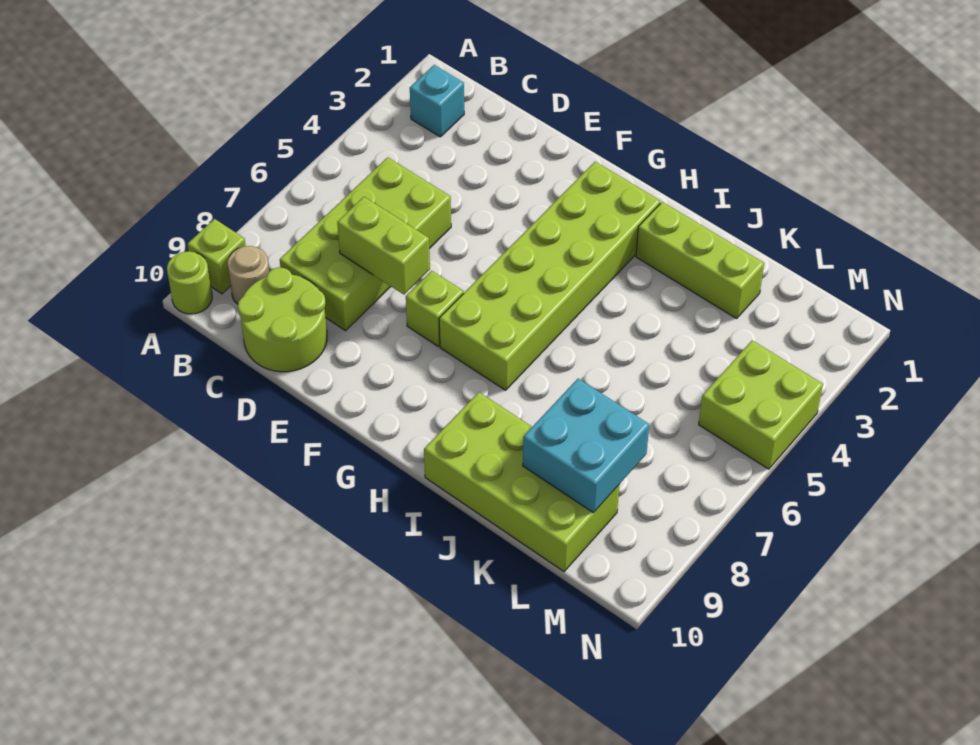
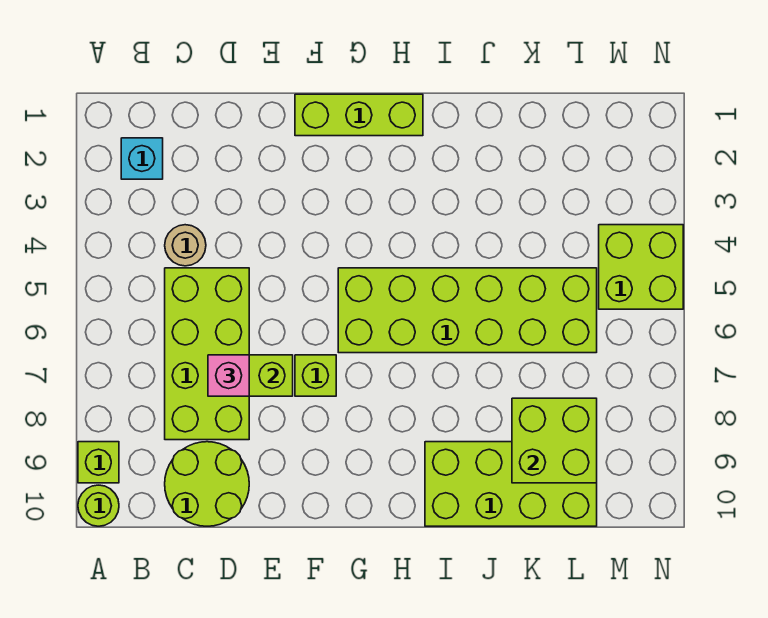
tan round brick B9 level 1 -> tan round brick C4 level 1
none -> pink brick D7 level 3
lime brick G2:H7 level 1 -> lime brick G5:L6 level 1
lime brick I2:K2 level 1 -> lime brick F1:H1 level 1
cyan brick K8:L9 level 2 -> lime brick K8:L9 level 2

